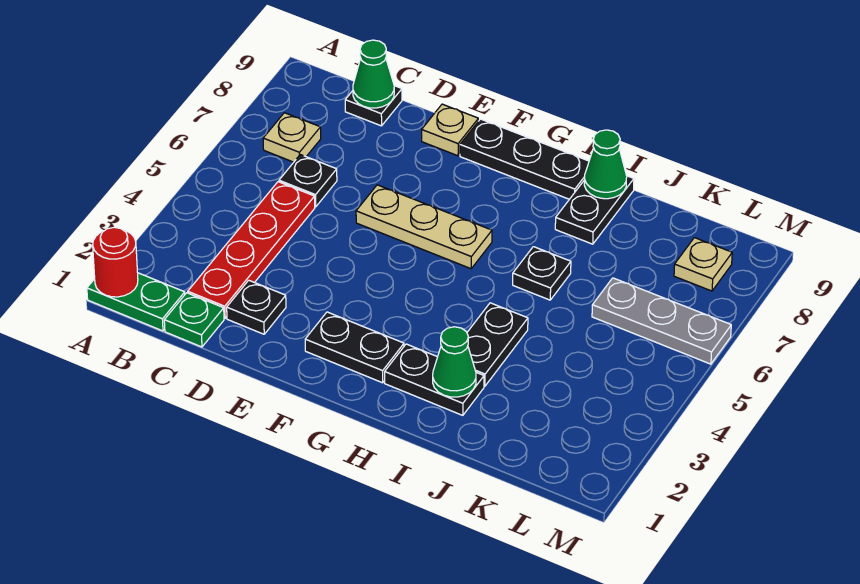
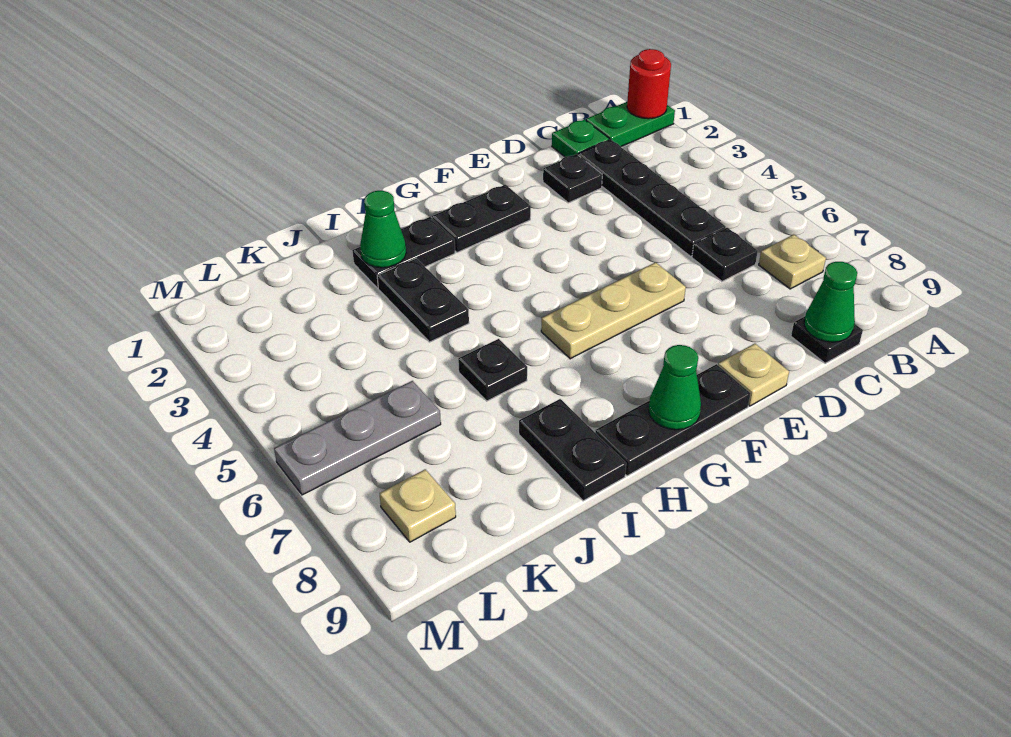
red plate C2:C5 level 1 -> black plate C2:C5 level 1
green cone I9 level 2 -> green cone G9 level 2

